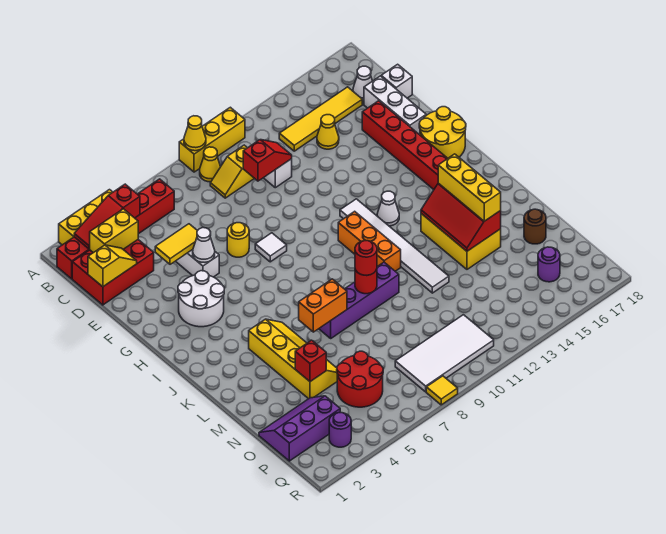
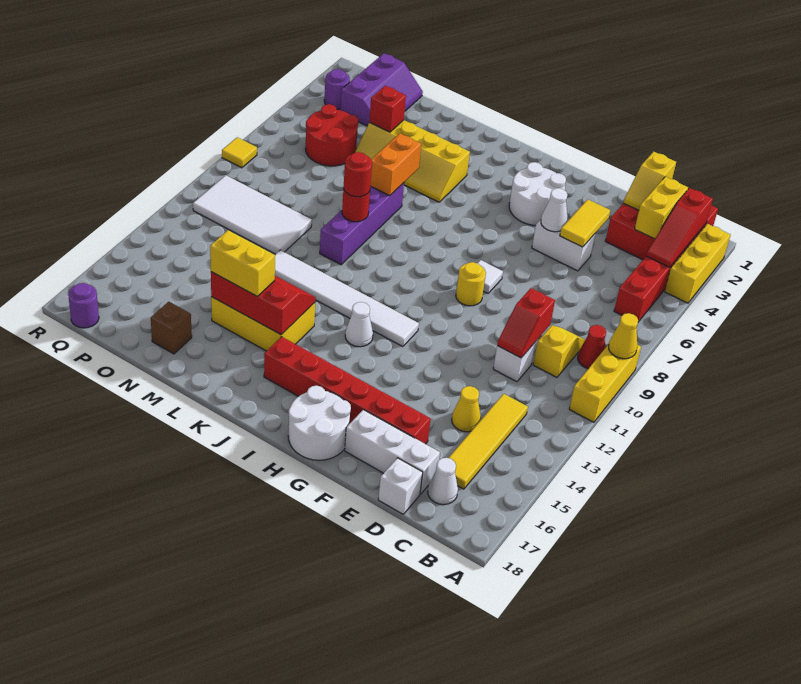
red slope B2:B4 level 2 top 4 -> red slope B2:B4 level 2 top 2
yellow cone B9 level 1 -> red cone B9 level 1
yellow round brick F7 level 1 -> yellow round brick G9 level 1
yellow round brick G17:H18 level 1 -> white round brick G17:H18 level 1
orange brick I11:K11 level 1 -> none
yellow brick K15:M15 level 3 -> yellow brick L15:M15 level 3
brown round brick N17 level 1 -> brown brick N17 level 1
white tile P8:Q11 level 1 -> white tile N10:Q11 level 1
purple round brick P16 level 1 -> purple round brick Q18 level 1

